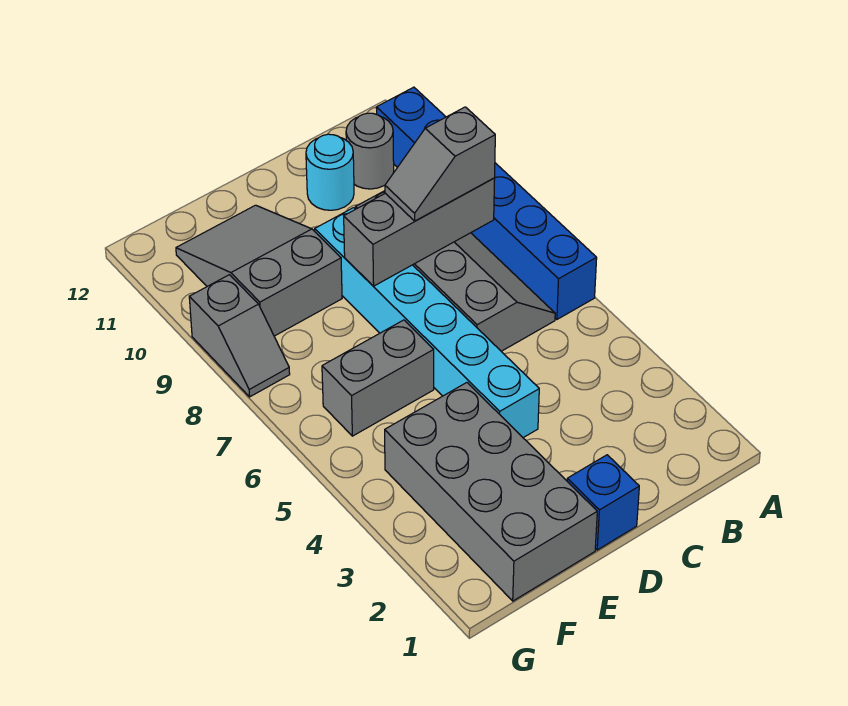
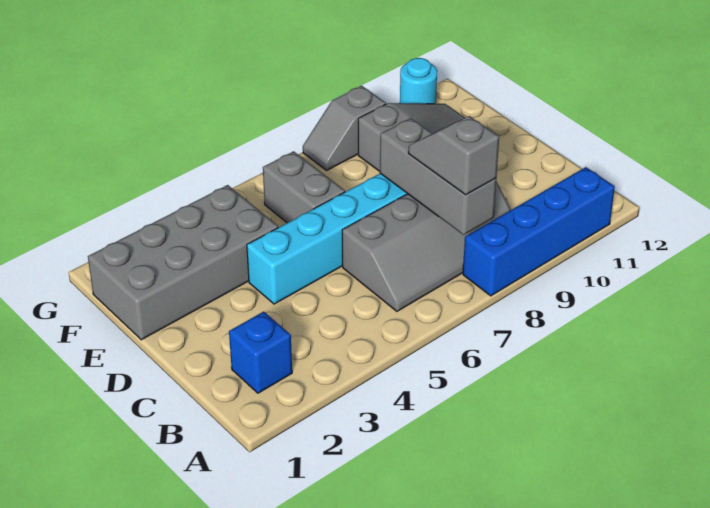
blue brick A6:A11 level 1 -> blue brick A8:A11 level 1
grey round brick B11 level 1 -> none
cyan round brick C11 level 1 -> cyan round brick G11 level 1
blue brick D1 level 1 -> blue brick B2 level 1

